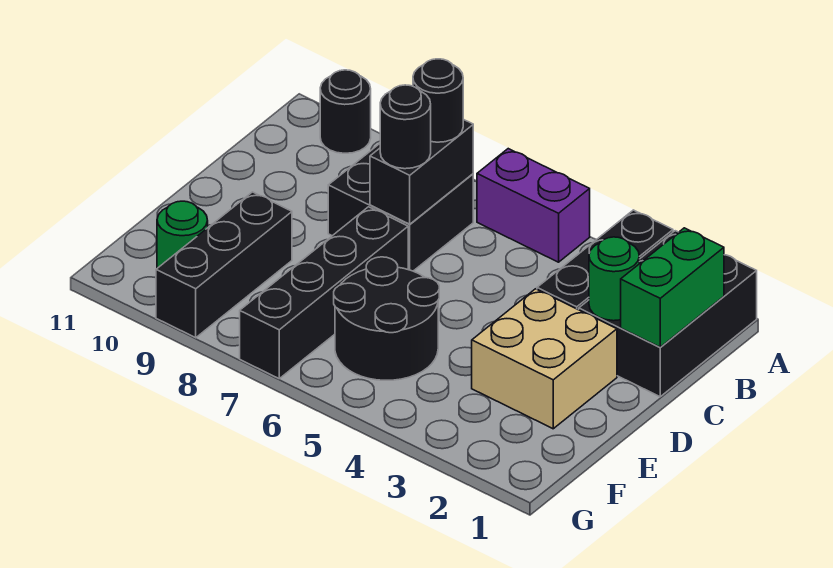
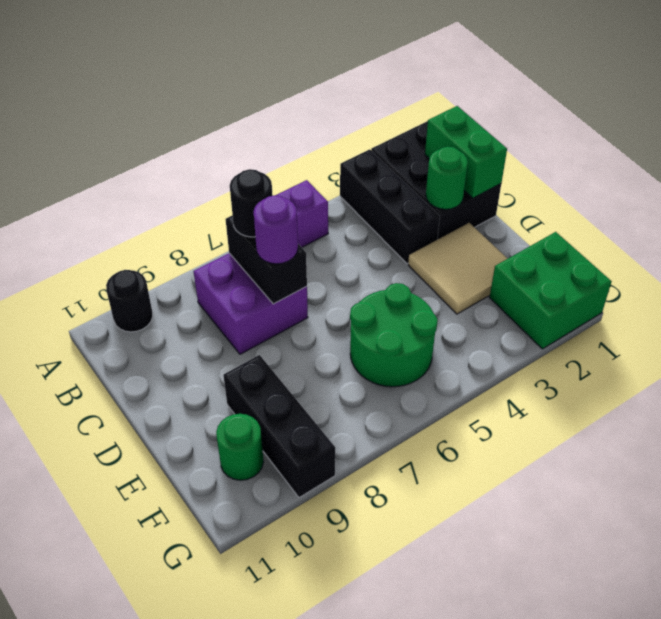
black brick B7:C8 level 1 -> purple brick B7:C8 level 1
black round brick C7 level 3 -> purple round brick C7 level 3
tan brick D2:E3 level 1 -> tan tile D2:E3 level 1
black brick D7:G7 level 1 -> none
black round brick E5:F6 level 1 -> green round brick E5:F6 level 1
none -> green brick F1:G2 level 1

